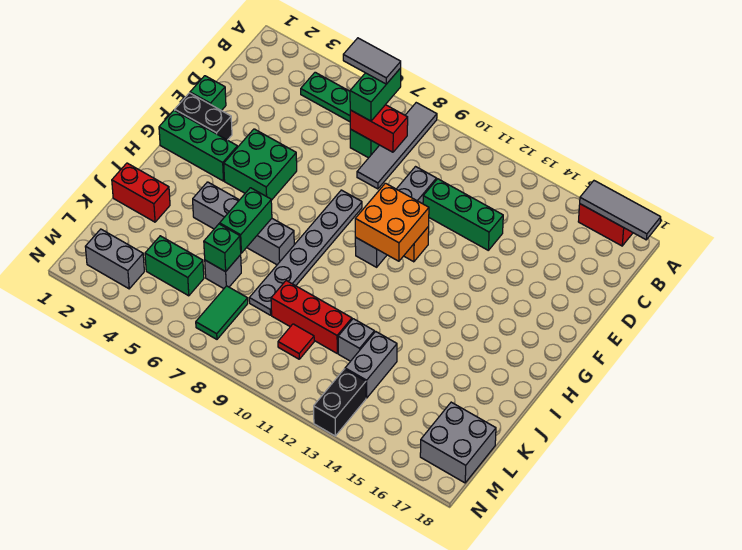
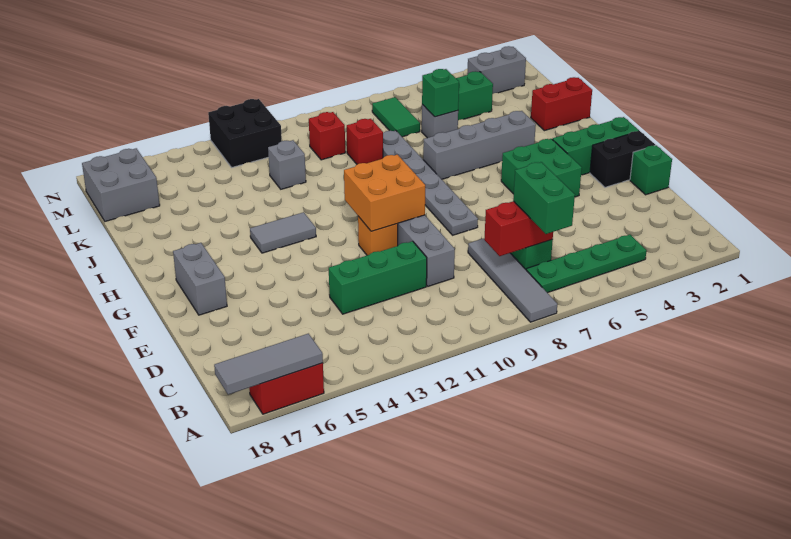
grey tile B6:B7 level 4 -> grey tile H13:H14 level 1
green brick I6:J6 level 2 -> none
red brick K9:K11 level 1 -> red brick K9 level 1
grey brick K13:L13 level 1 -> grey brick F17:G17 level 1
red tile L10 level 1 -> red brick L10 level 1
black brick M13:N13 level 1 -> black brick M12:N13 level 1

